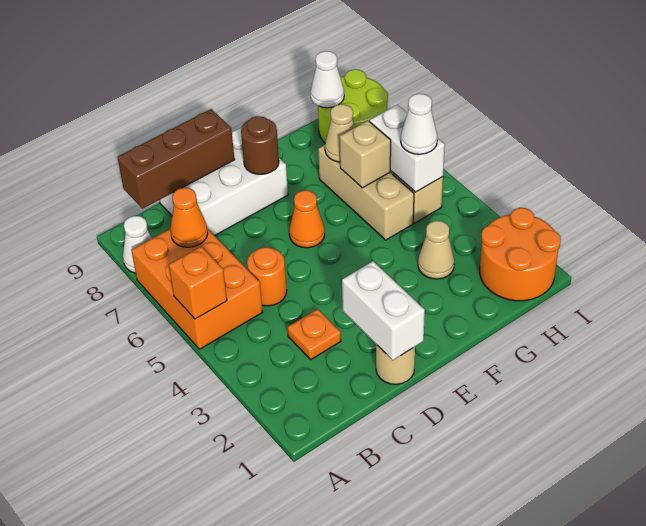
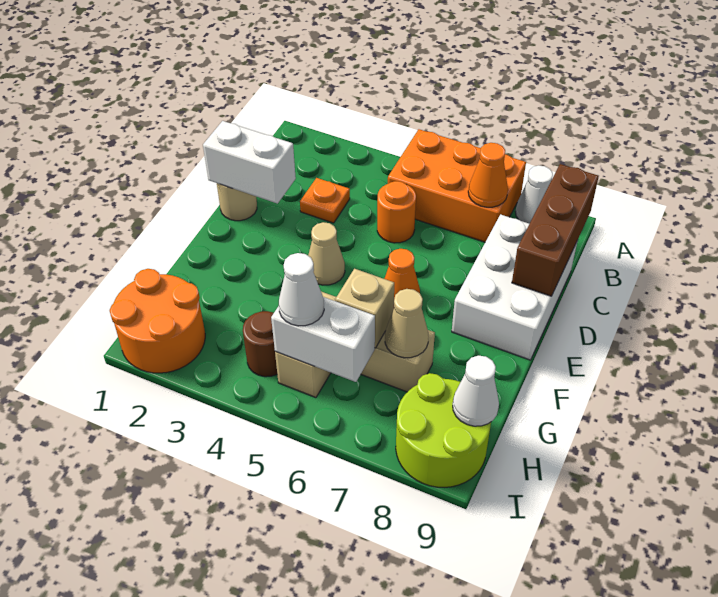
orange brick A5 level 2 -> none
brown round brick E8 level 2 -> brown round brick H4 level 1
tan cone G3 level 1 -> tan cone E4 level 1

